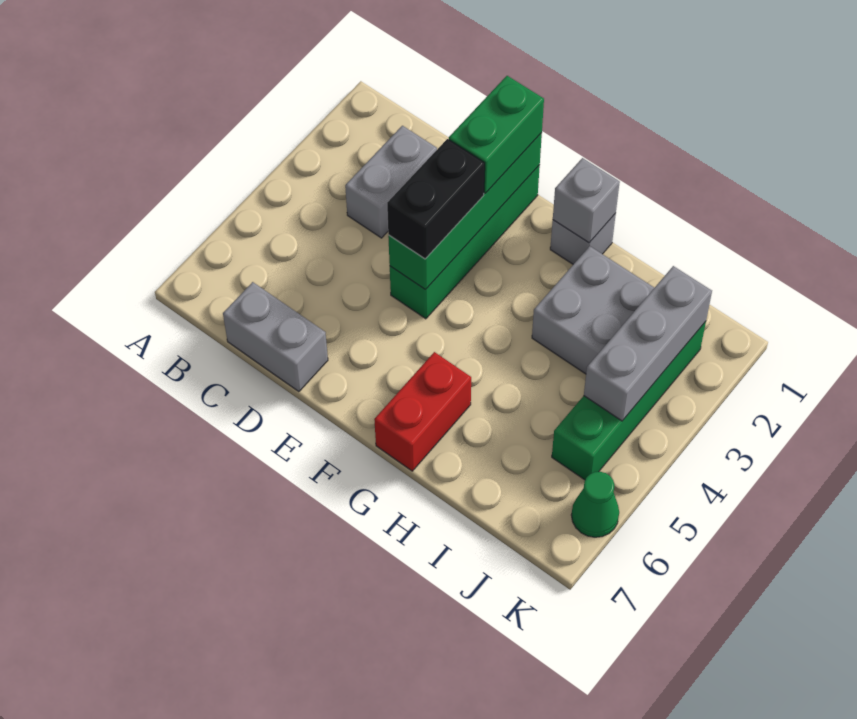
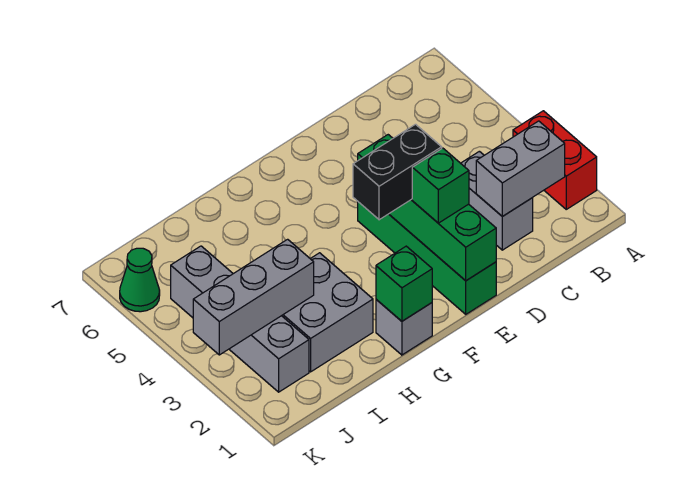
grey brick C7:D7 level 1 -> grey brick B2:C2 level 2
green brick E1:E2 level 3 -> green brick E2 level 3
black brick E3:E4 level 3 -> black brick E3:F3 level 3
grey brick G1 level 2 -> green brick G1 level 2
red brick G6:G7 level 1 -> red brick A2:A3 level 1
green brick J2:J5 level 1 -> grey brick J2:J5 level 1
grey brick J2:J4 level 2 -> grey brick I3:K3 level 2

